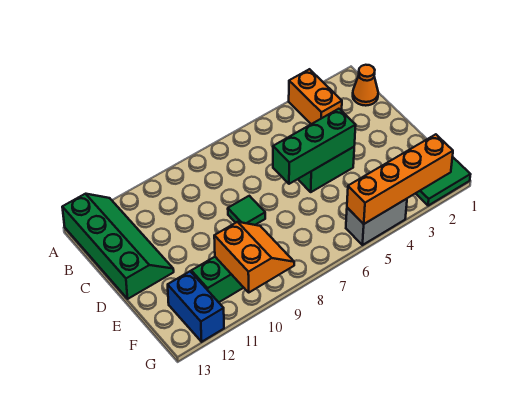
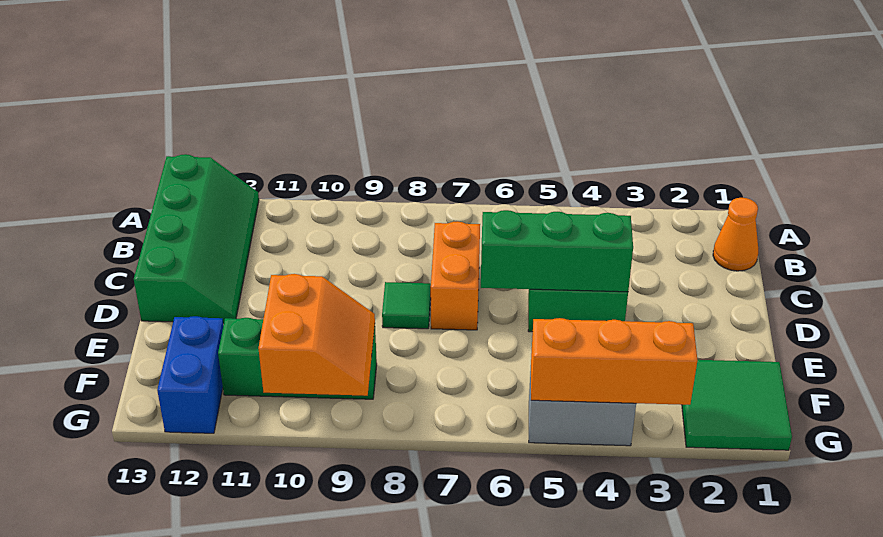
orange brick A3:B3 level 1 -> orange brick C7:D7 level 1
orange brick G2:G5 level 2 -> orange brick G3:G5 level 2

